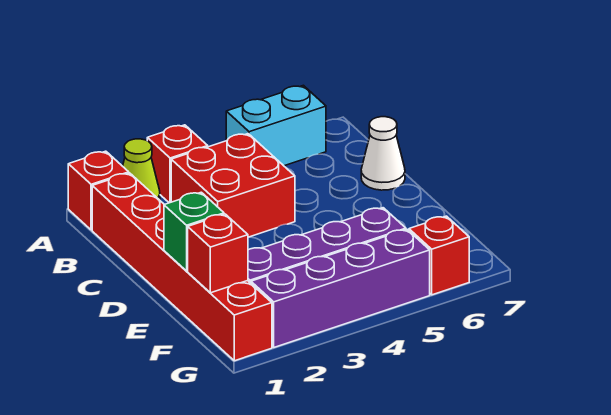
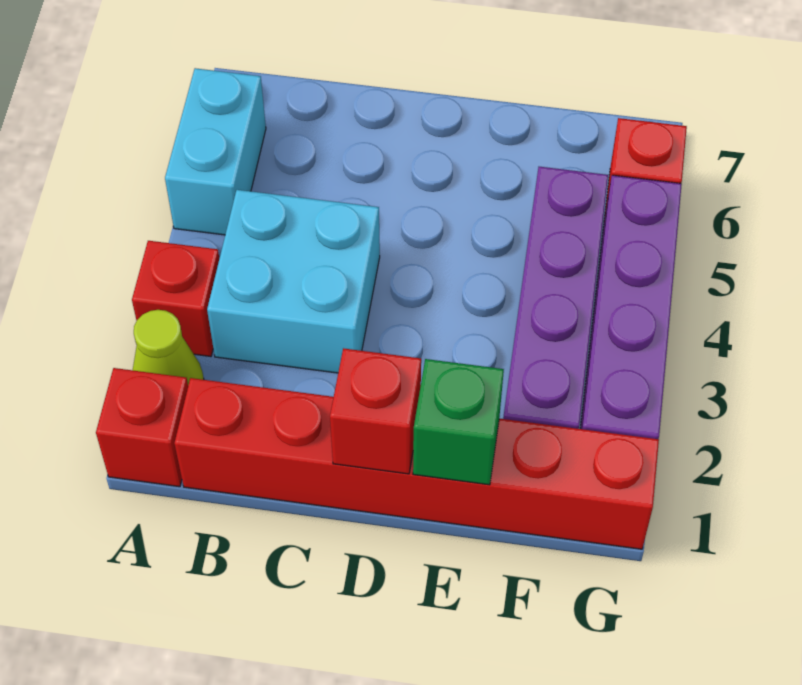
red brick B3:C4 level 1 -> cyan brick B3:C4 level 1
white cone C7 level 1 -> none
red brick F1 level 2 -> red brick D1 level 2

